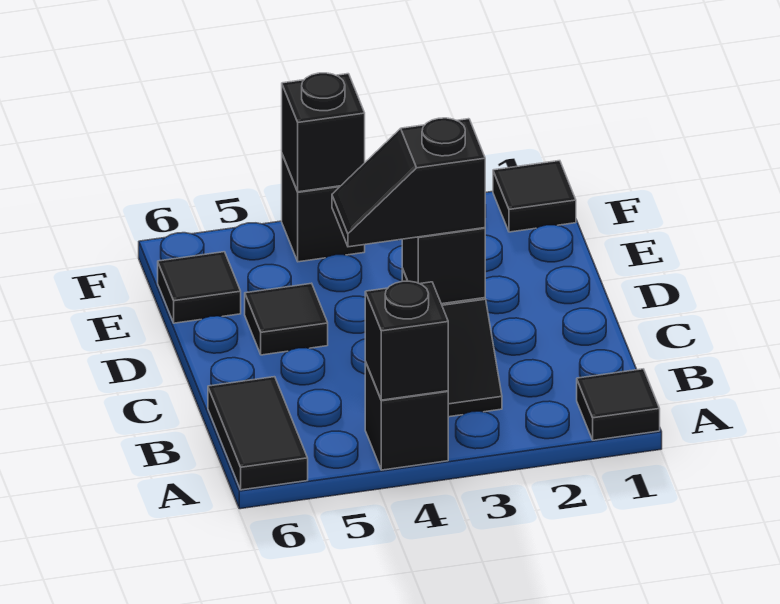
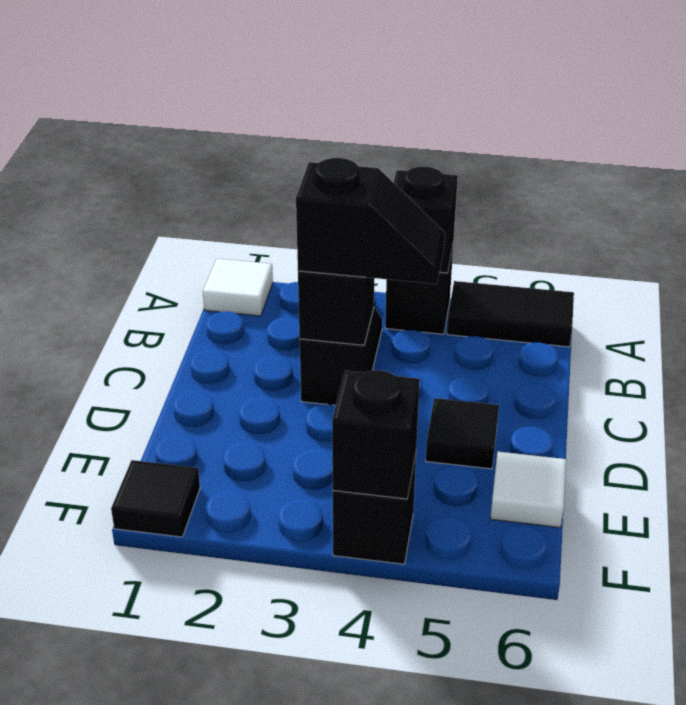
black tile A1 level 1 -> white tile A1 level 1
black tile A6:B6 level 1 -> black tile A5:A6 level 1
black tile E6 level 1 -> white tile E6 level 1

